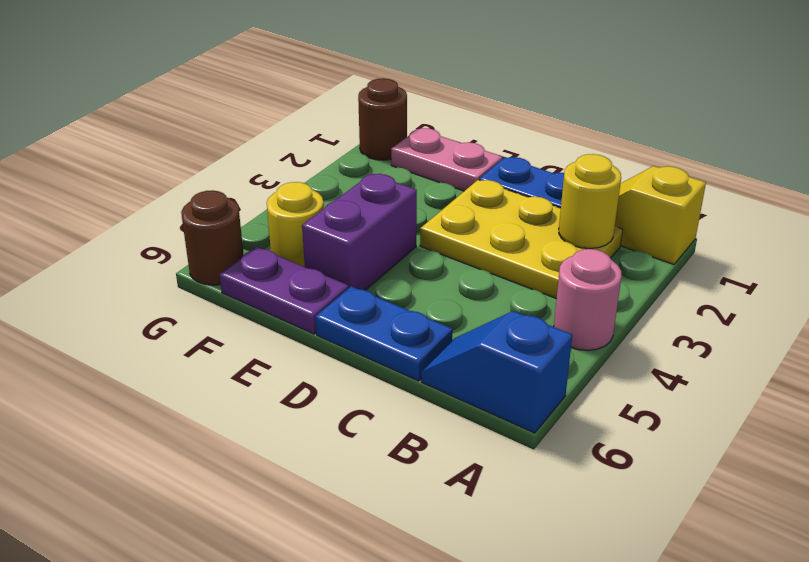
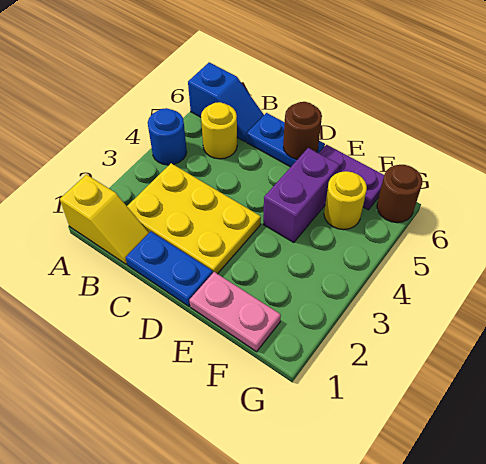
pink round brick A4 level 1 -> blue round brick A4 level 1
yellow round brick B2 level 2 -> yellow round brick B5 level 1
brown round brick G1 level 1 -> brown round brick D6 level 2

